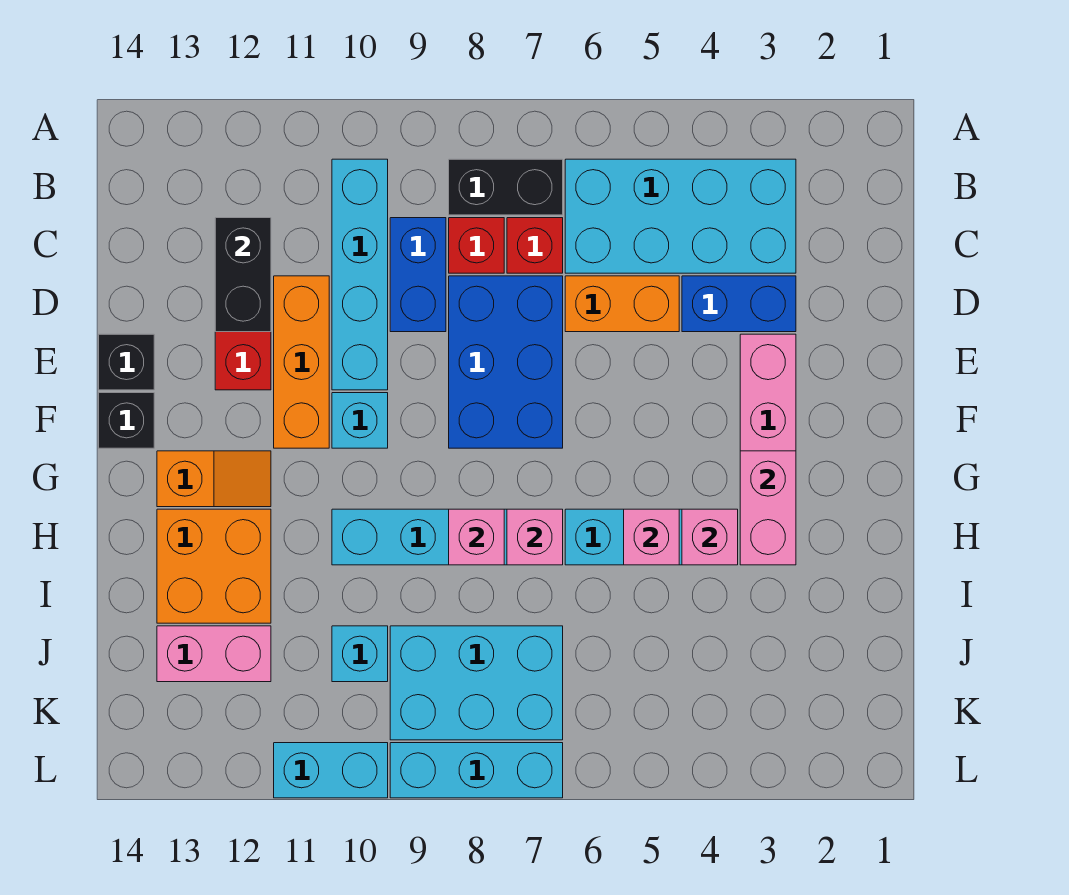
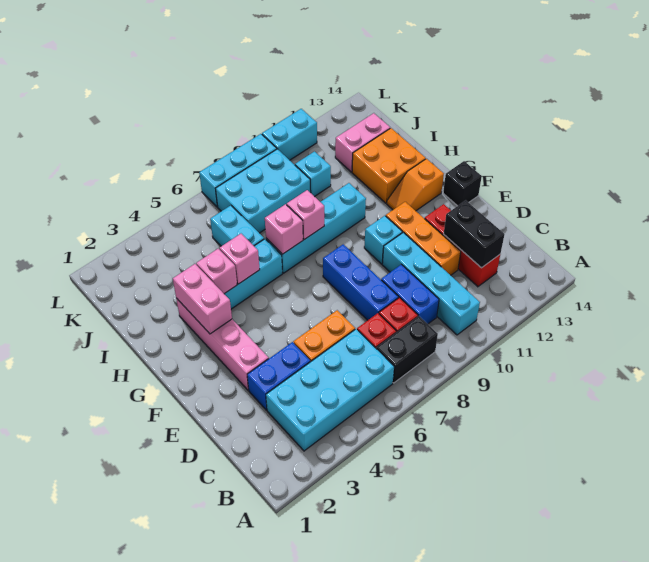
blue brick D7:F8 level 1 -> blue brick D8:F8 level 1
black brick E14 level 1 -> none
none -> cyan brick I6:J6 level 1

